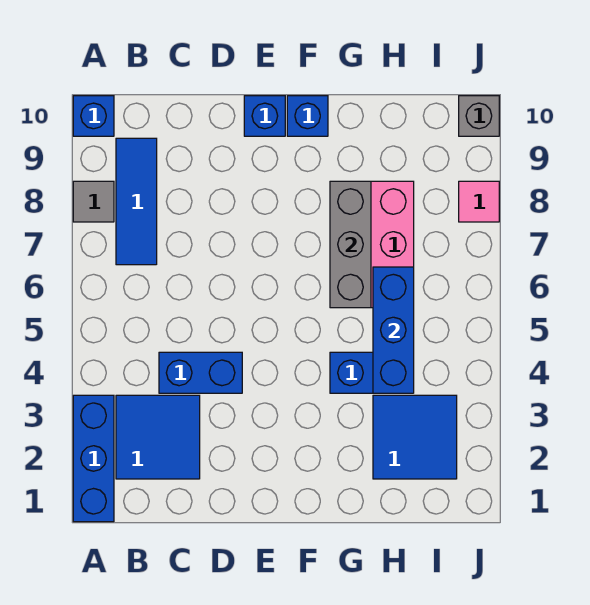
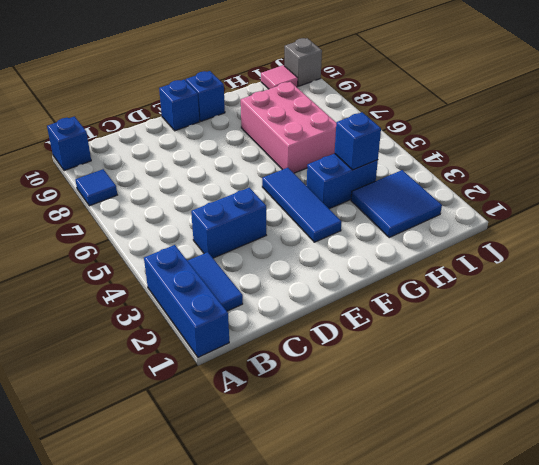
grey tile A8 level 1 -> blue tile A8 level 1
blue tile B2:C3 level 1 -> blue tile B2:B3 level 1
blue tile B7:B9 level 1 -> blue tile F3:F5 level 1
grey brick G6:G8 level 2 -> none
blue brick H4:H6 level 2 -> blue brick H4 level 2
pink tile J8 level 1 -> pink tile I10 level 1

